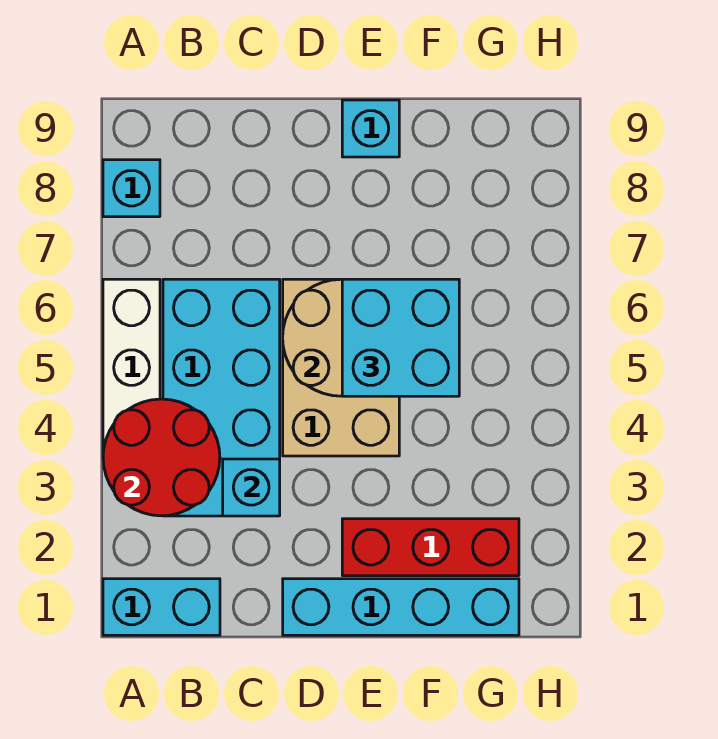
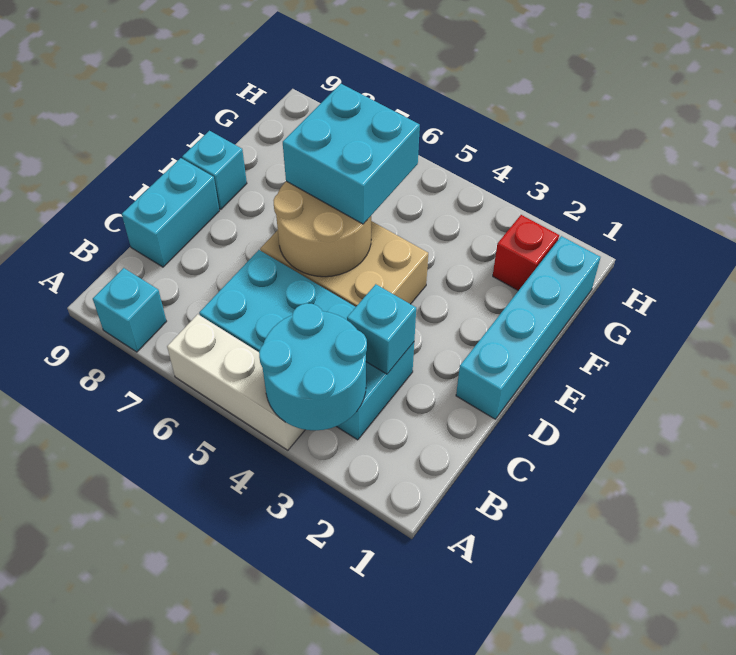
cyan brick A1:B1 level 1 -> cyan brick C9:D9 level 1
red round brick A3:B4 level 2 -> cyan round brick A3:B4 level 2
red brick E2:G2 level 1 -> red brick G2 level 1

